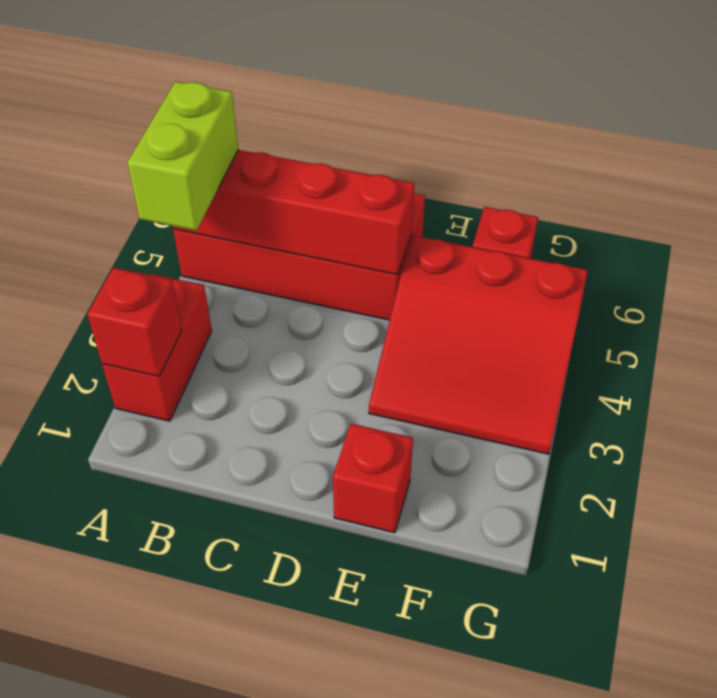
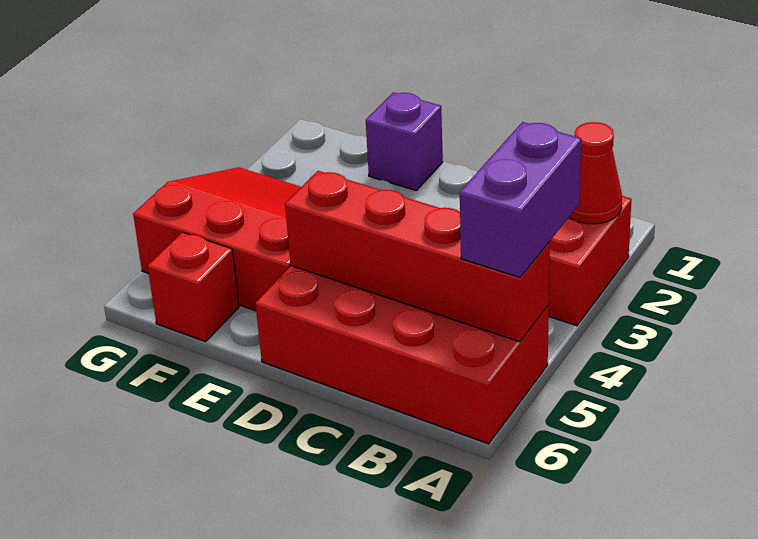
red brick A2 level 2 -> red cone A2 level 2
lime brick A4:A5 level 3 -> purple brick A4:A5 level 3
red brick E1 level 1 -> purple brick E1 level 1

